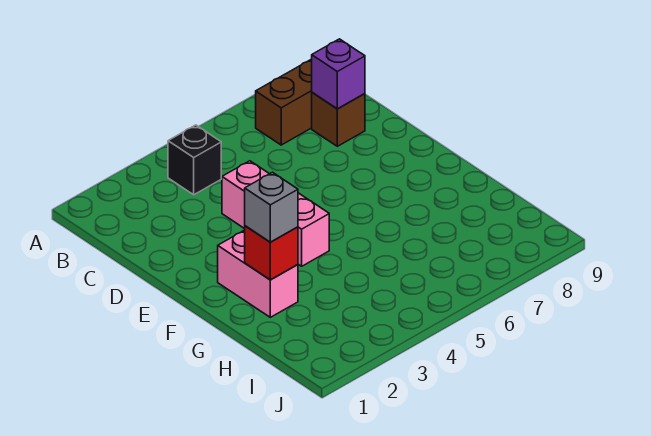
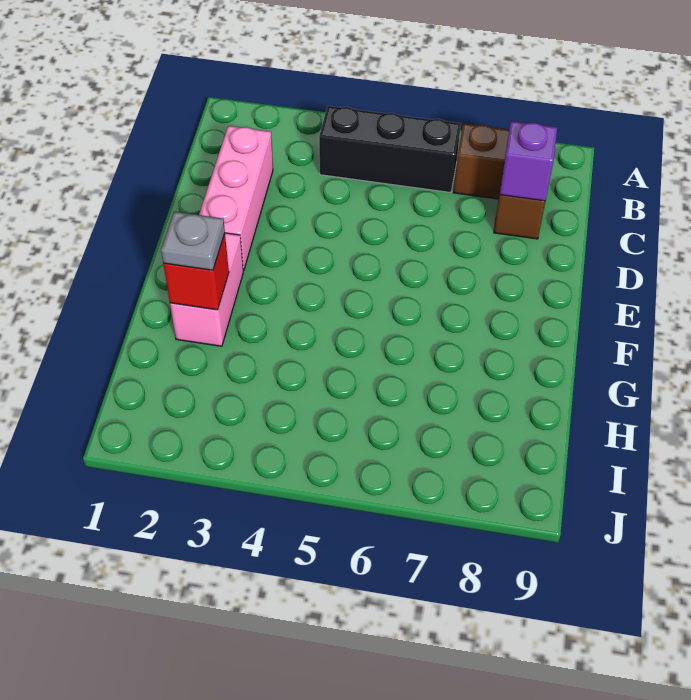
black brick B4 level 1 -> black brick B4:B6 level 1
pink brick D4:F4 level 1 -> pink brick C2:E2 level 1
grey brick G2 level 3 -> grey plate G2 level 3

